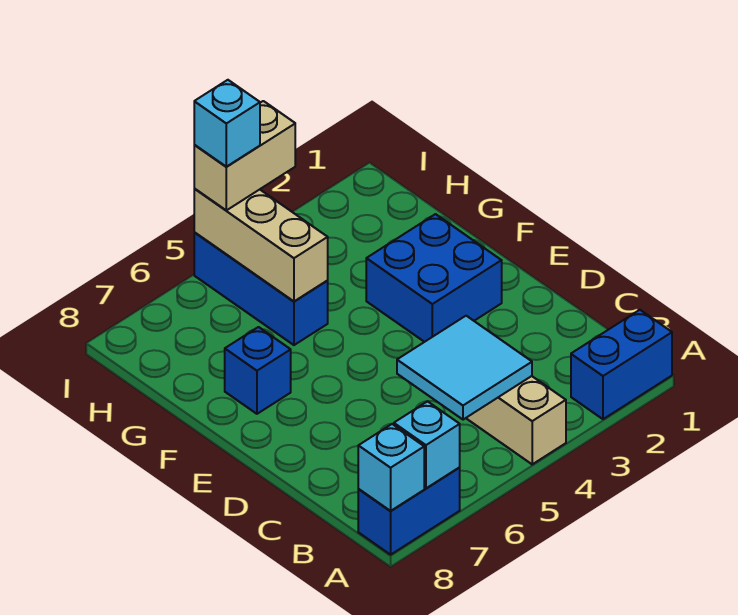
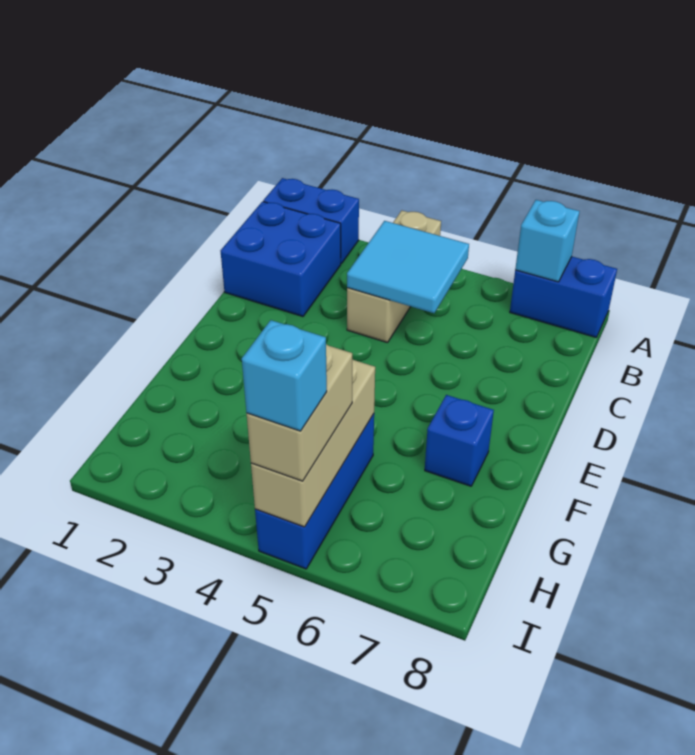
cyan brick A8 level 2 -> none
blue brick E2:F3 level 1 -> blue brick B1:C2 level 1
tan brick I4:I5 level 3 -> tan brick H5:I5 level 3

